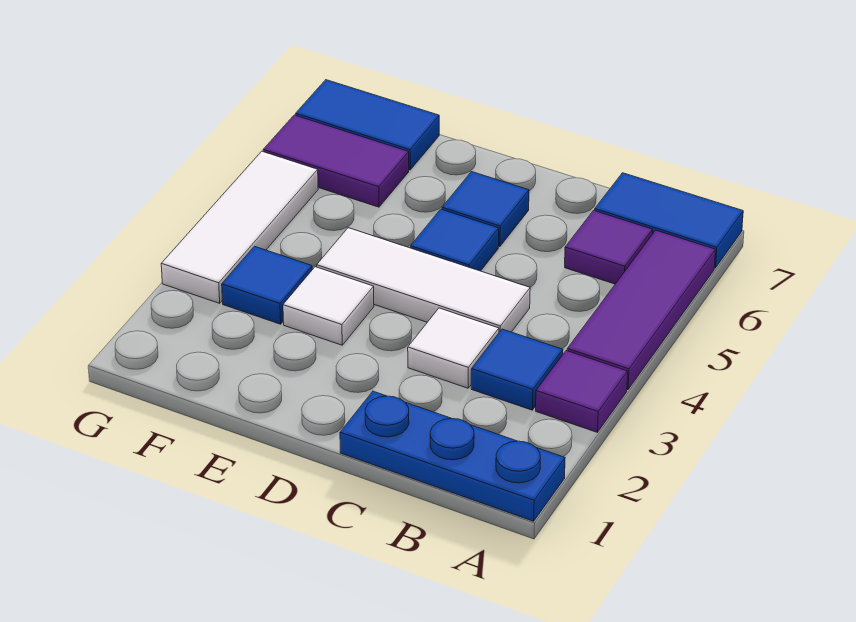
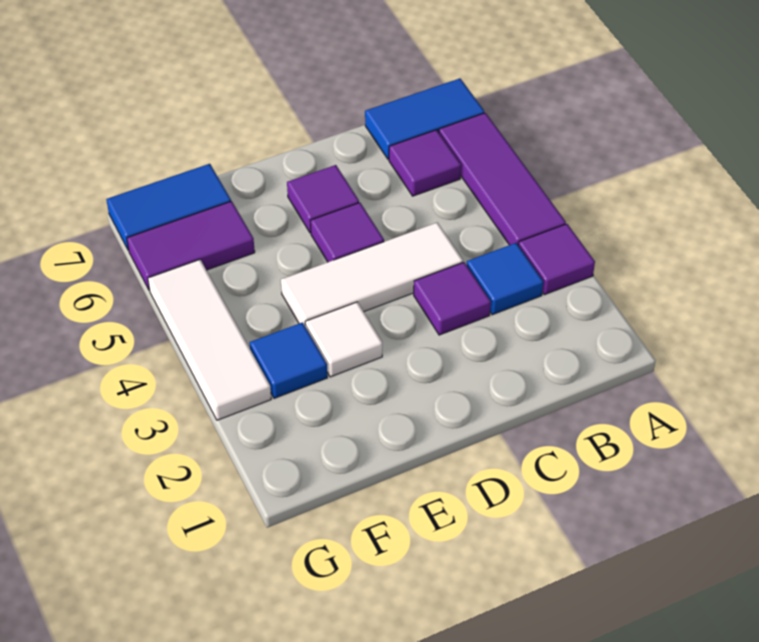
blue plate A1:C1 level 1 -> none
white tile C3 level 1 -> purple tile C3 level 1
blue tile D5 level 1 -> purple tile D5 level 1
blue tile D6 level 1 -> purple tile D6 level 1

